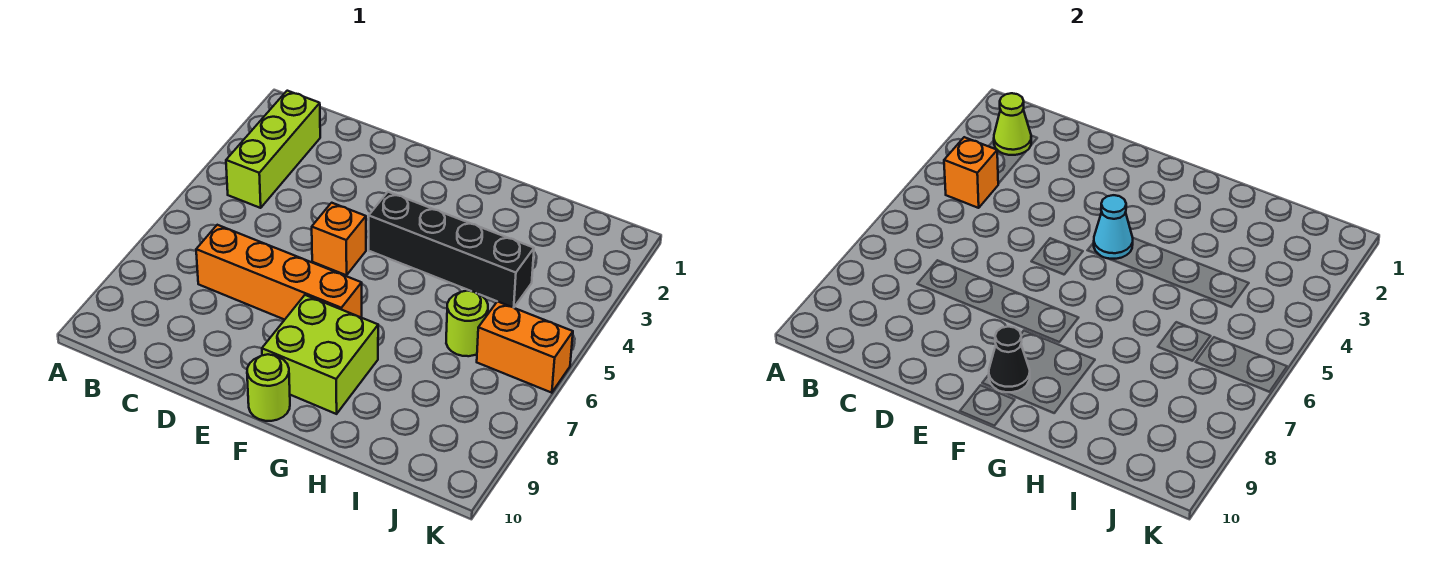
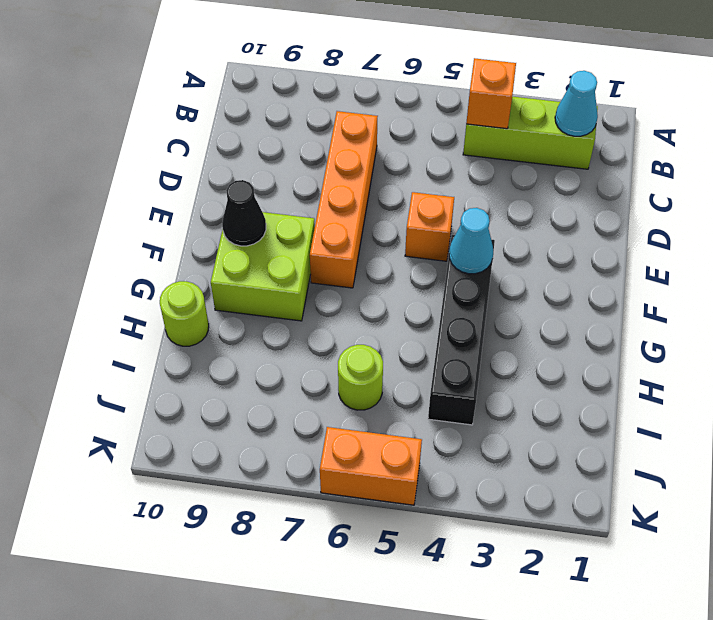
lime cone B2 level 2 -> cyan cone B2 level 2
lime round brick F10 level 1 -> lime round brick H10 level 1
orange brick J6:K6 level 1 -> orange brick K5:K6 level 1

